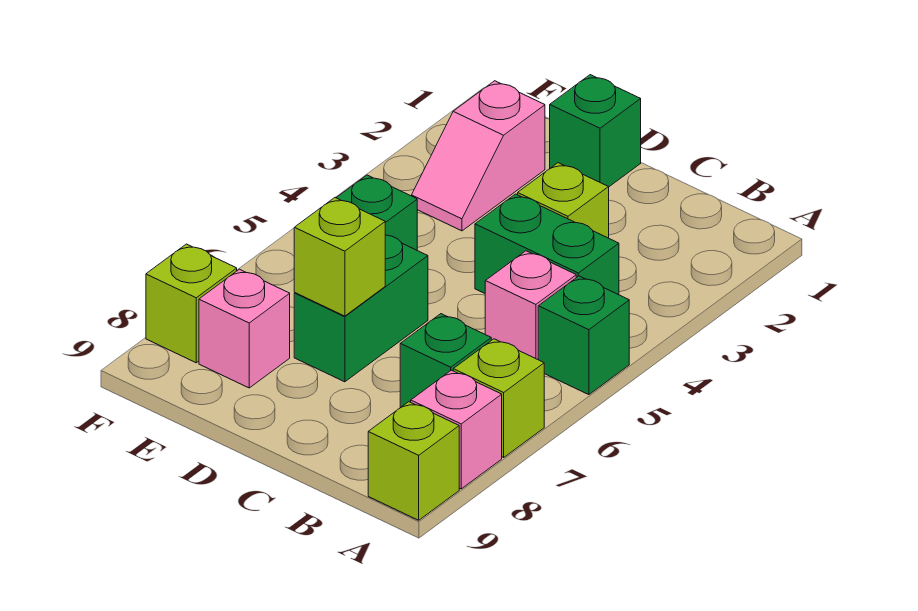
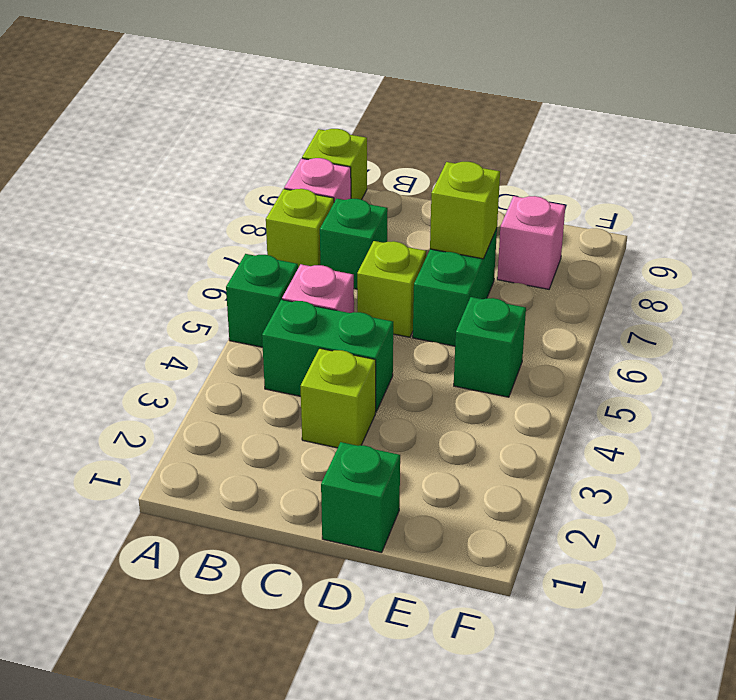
pink slope E2:E3 level 1 top 2 -> none
lime brick F8 level 1 -> lime brick C6 level 1

